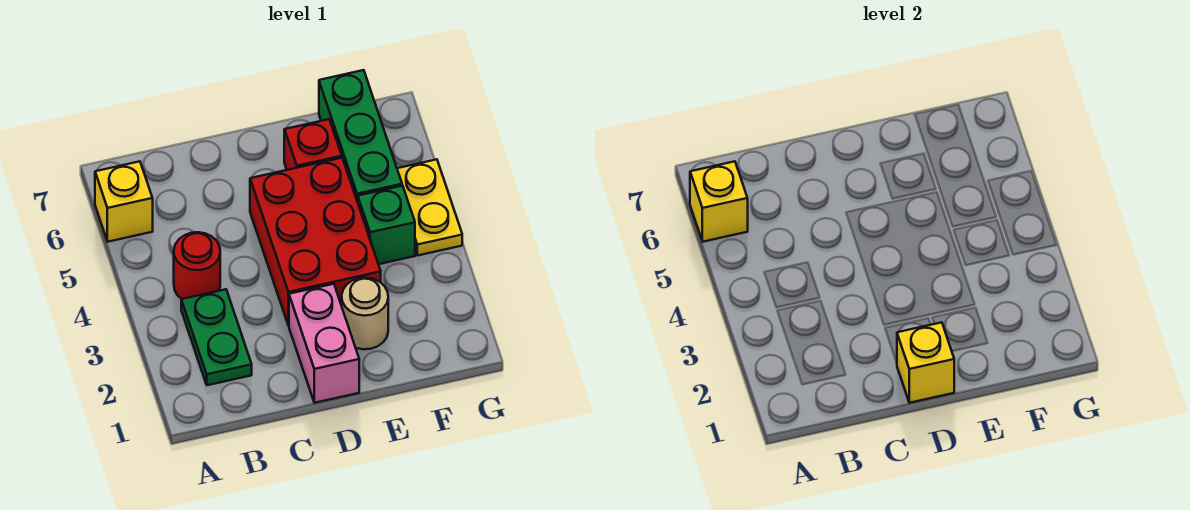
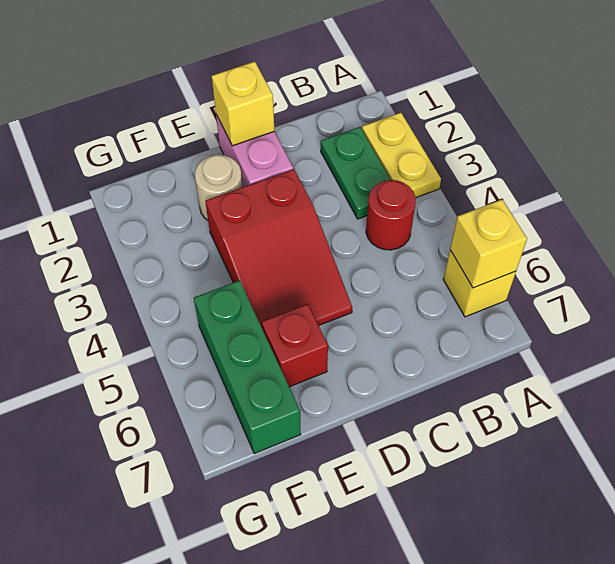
red brick D3:E5 level 1 -> red slope D3:E5 level 1 top 3
green brick F4 level 1 -> none
yellow plate G4:G5 level 1 -> yellow plate A2:A3 level 1

